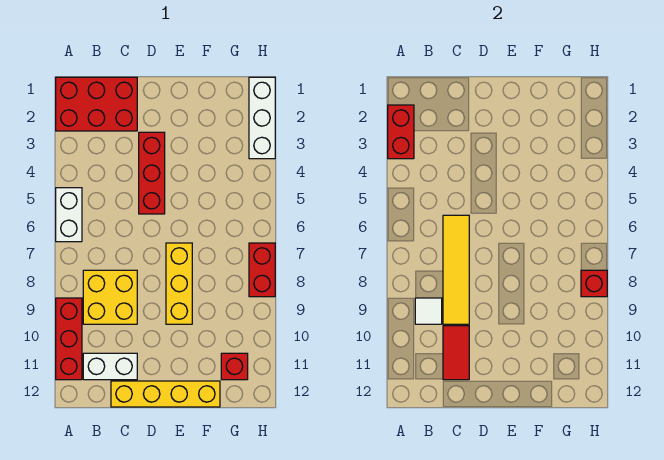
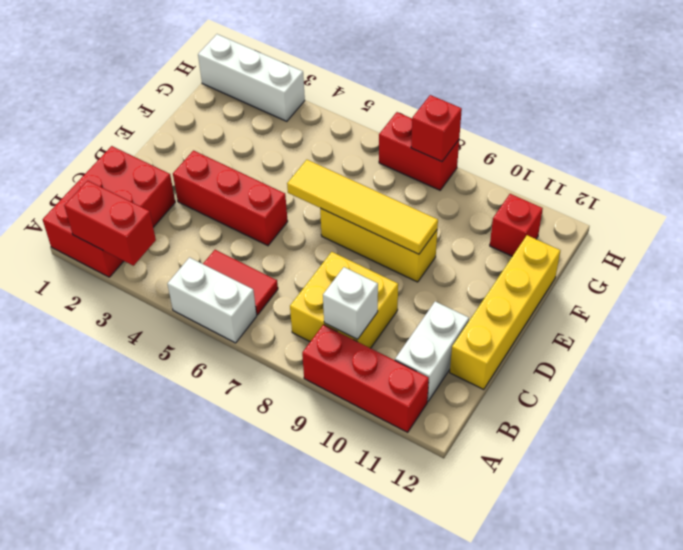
white tile B9 level 2 -> white brick B9 level 2
yellow tile C6:C9 level 2 -> yellow tile E6:E9 level 2
red tile C10:C11 level 2 -> red tile B5:B6 level 1

